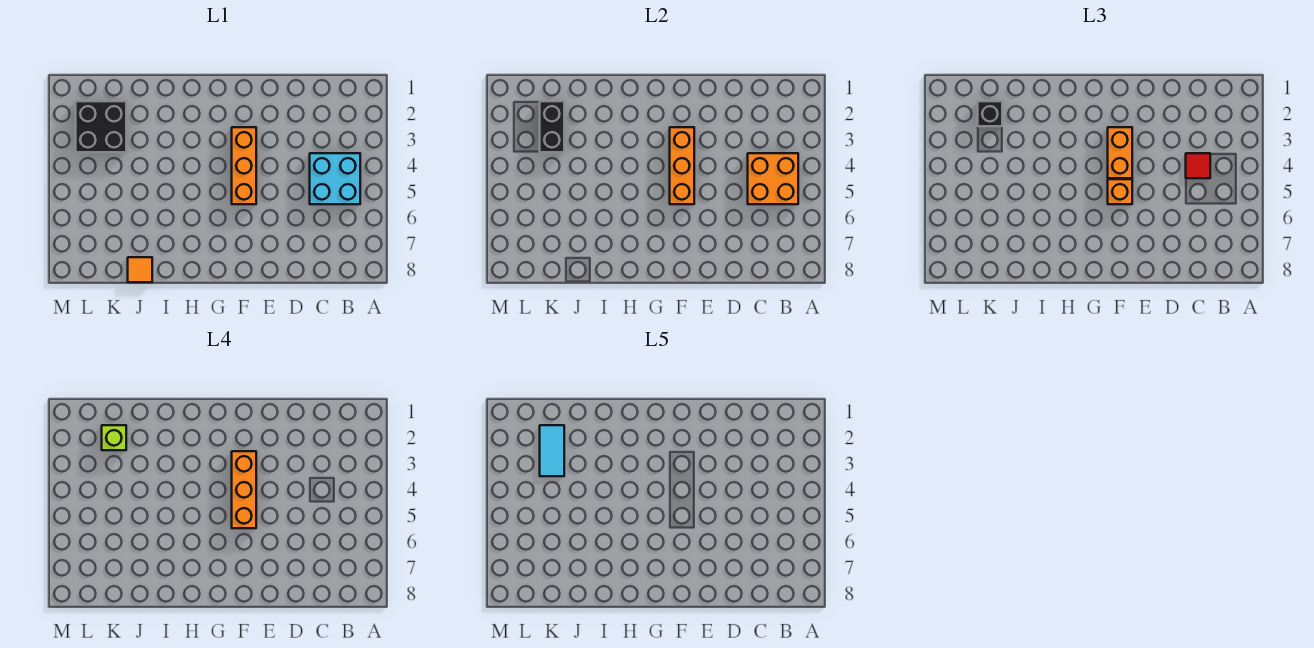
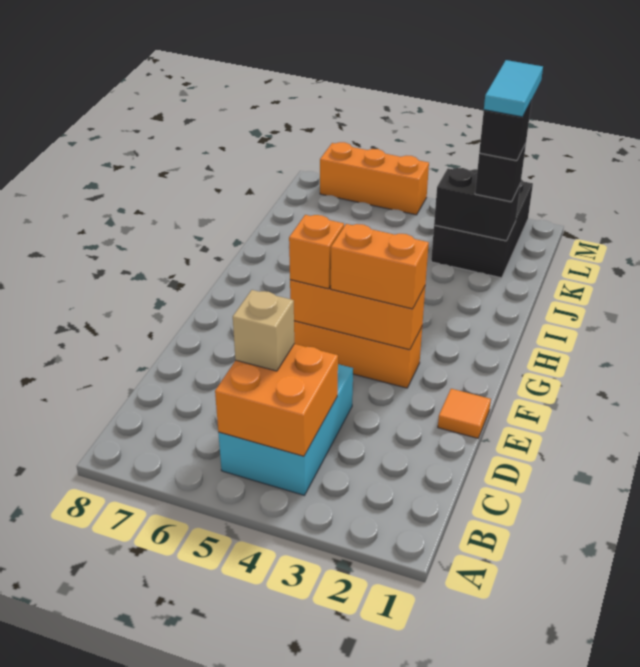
cyan brick B4:C5 level 1 -> cyan brick B4:D5 level 1
red tile C4 level 3 -> none
none -> tan brick C5 level 3
orange brick F3:F5 level 4 -> orange brick M5:M7 level 1
orange tile J8 level 1 -> orange tile E1 level 1
black brick K2:L3 level 1 -> black brick K2:M3 level 1
lime brick K2 level 4 -> black brick K2 level 4
cyan tile K2:K3 level 5 -> cyan tile K2:L2 level 5

